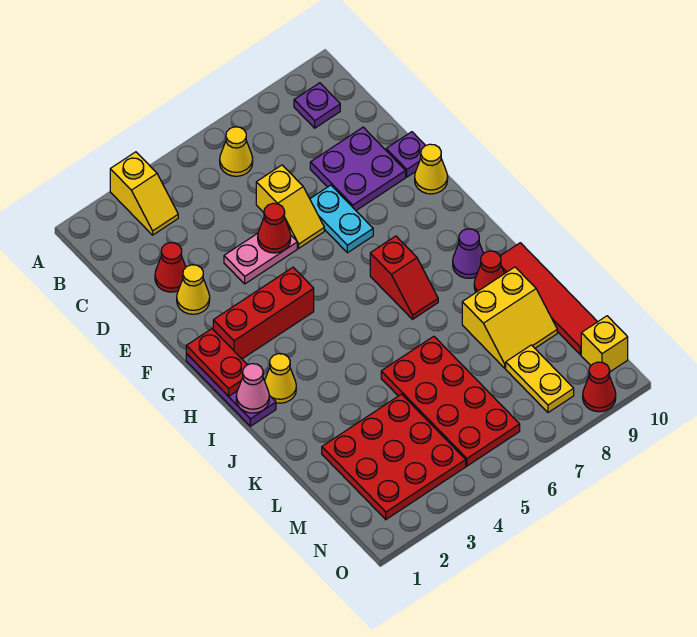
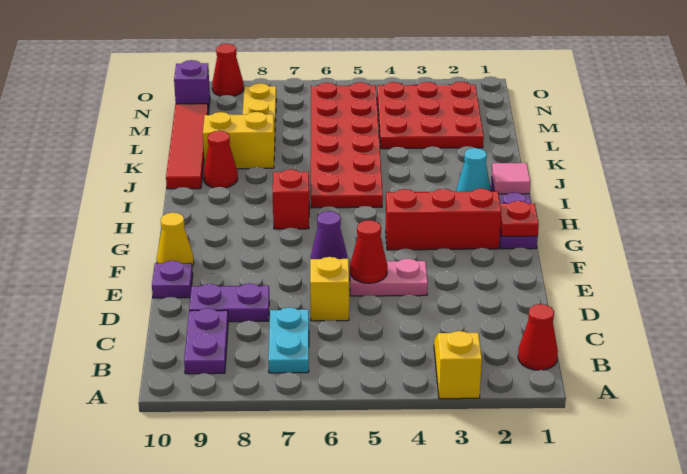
yellow cone B6 level 1 -> none
purple plate B9 level 1 -> purple plate B9:C9 level 1
red cone D2 level 1 -> red cone B1 level 1
purple plate D8:E9 level 1 -> purple plate D8:D9 level 1
yellow cone E2 level 1 -> none
cyan plate E7:F7 level 1 -> cyan plate B7:C7 level 1
red plate G1:H1 level 2 -> red plate G1 level 2
pink cone I1 level 2 -> pink tile I1 level 2
yellow cone I2 level 1 -> cyan cone I2 level 1
purple cone I9 level 1 -> purple cone F6 level 1
red plate K5:N6 level 1 -> red plate I5:N6 level 1
yellow brick N10 level 1 -> purple brick N10 level 1

